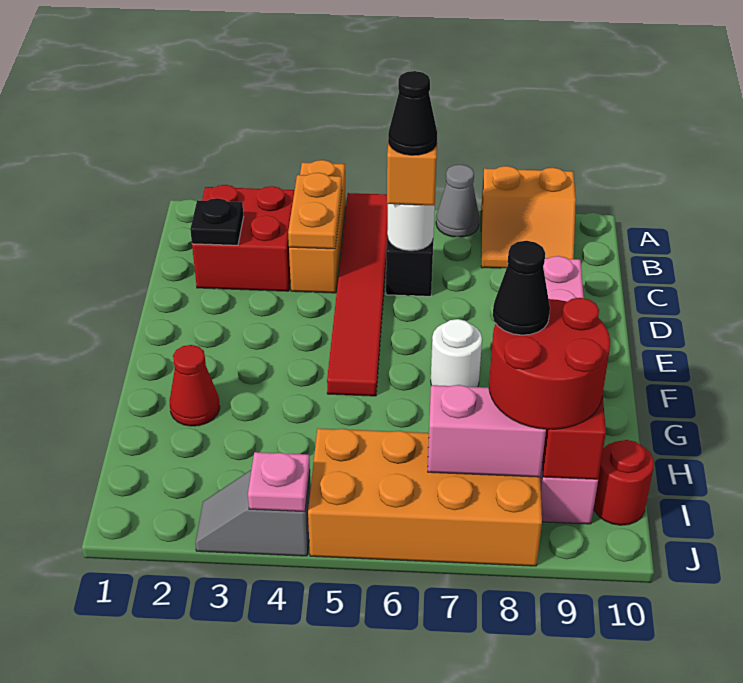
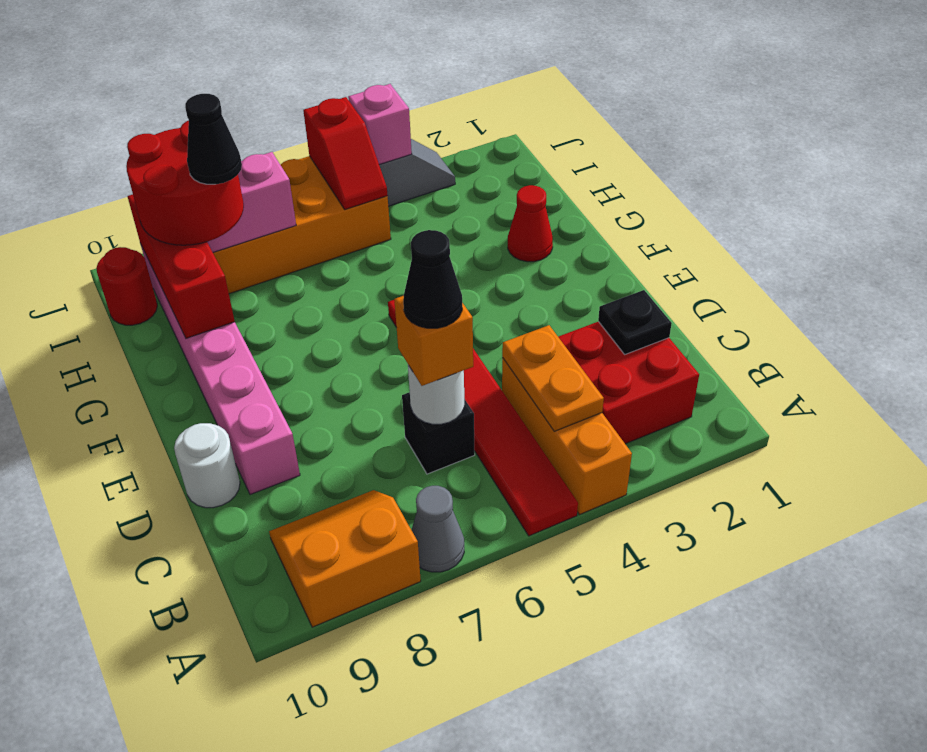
white round brick F7 level 1 -> white round brick D10 level 1
none -> red slope I5:J5 level 2 top J
pink plate J4 level 2 -> pink brick J4 level 2

